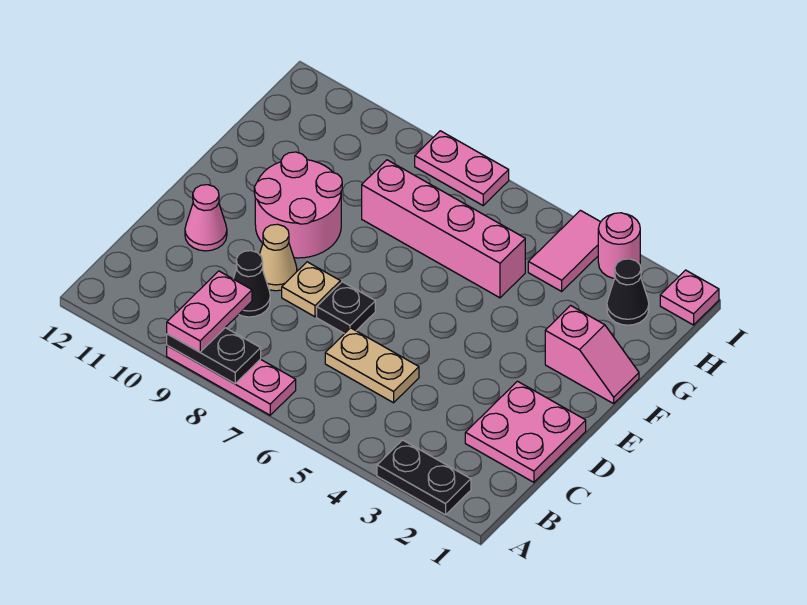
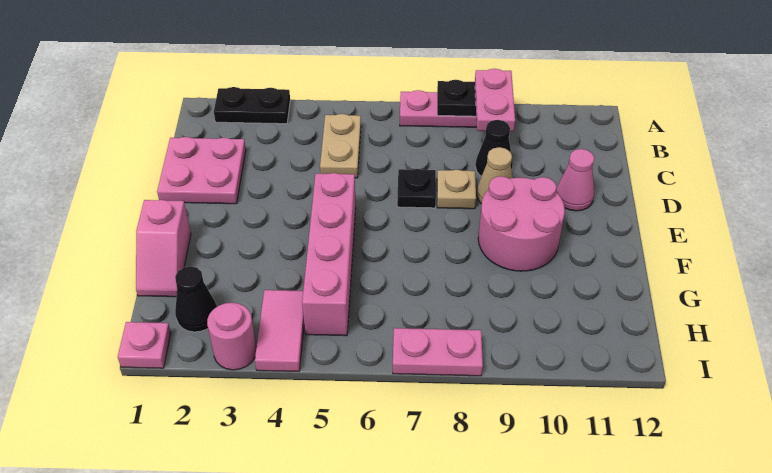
tan plate C5:C6 level 1 -> tan plate B5:C5 level 1
pink slope F1:F2 level 1 top 2 -> pink slope F1:G1 level 1 top F
pink brick G5:G8 level 1 -> pink brick E5:H5 level 1

